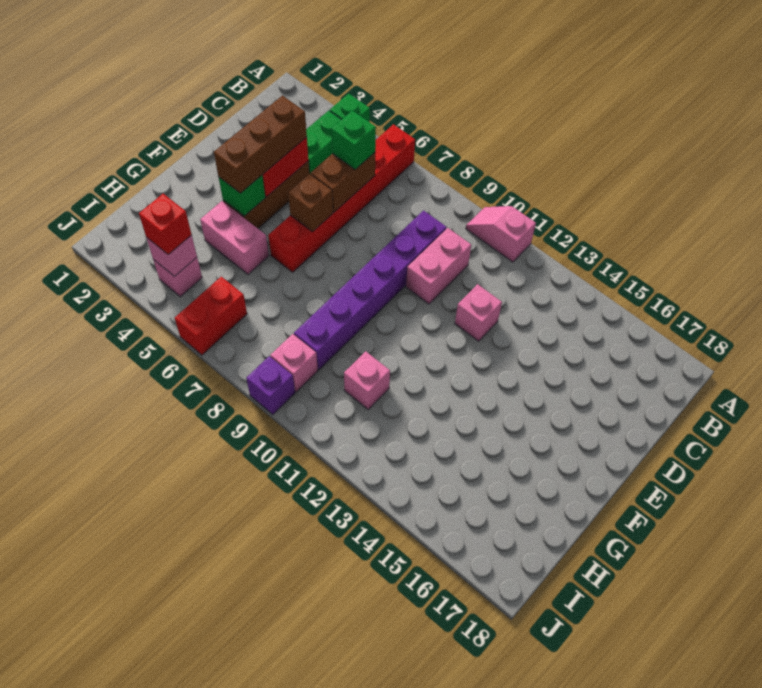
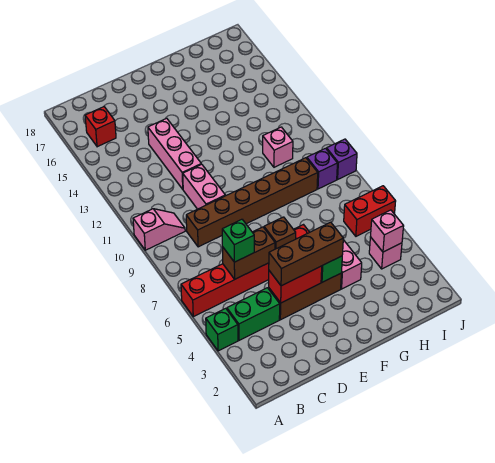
pink slope A10:A11 level 1 top 11 -> pink slope A10:B10 level 1 top A
purple brick C9:H9 level 1 -> brown brick C9:H9 level 1
pink brick C10:D10 level 1 -> pink brick D10:D11 level 1
pink brick D12 level 1 -> pink brick D12:D14 level 1
red brick I4 level 3 -> red brick B16 level 1
pink brick I9 level 1 -> purple brick I9 level 1

